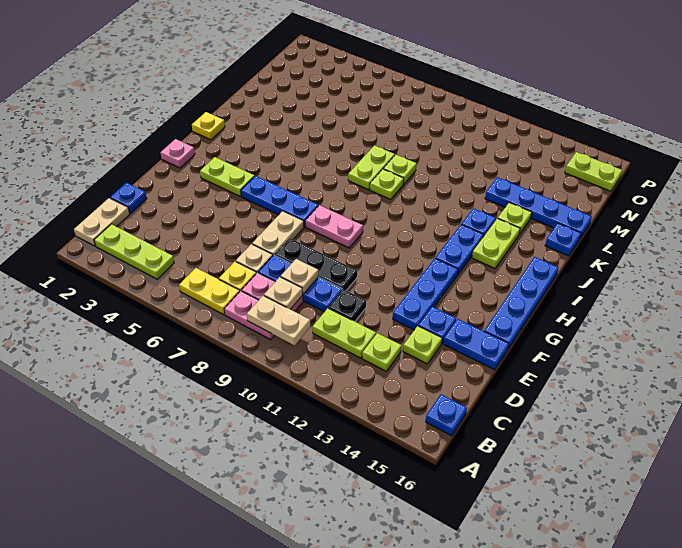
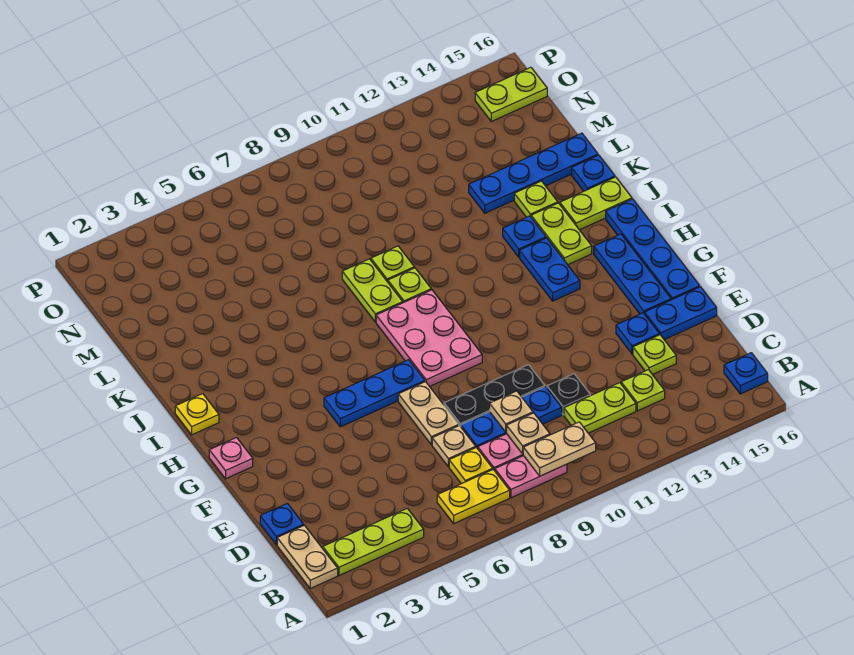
blue plate E13:G13 level 1 -> blue plate F15:H15 level 1
lime plate G3:G4 level 1 -> lime plate J15:J16 level 1
pink plate G8:G9 level 1 -> pink plate G8:I9 level 1

